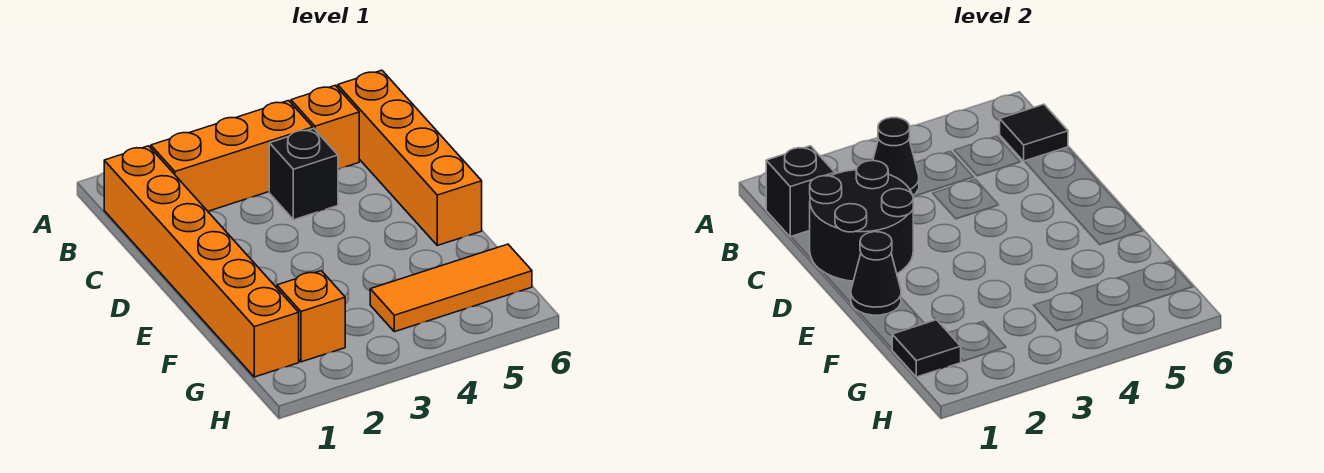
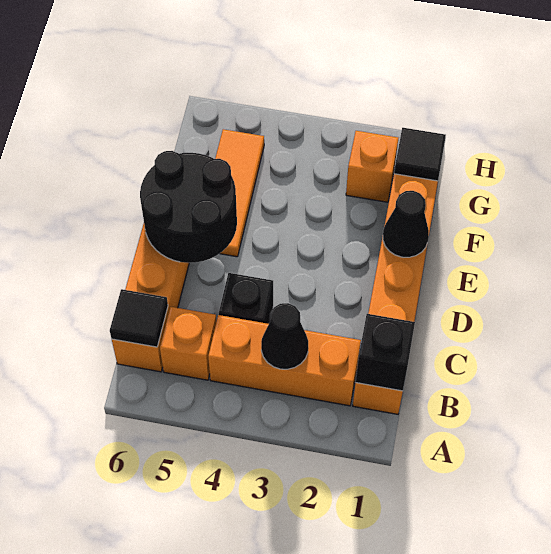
black round brick C1:D2 level 2 -> black round brick D5:E6 level 2
orange tile G4:G6 level 1 -> orange tile E5:G5 level 1

